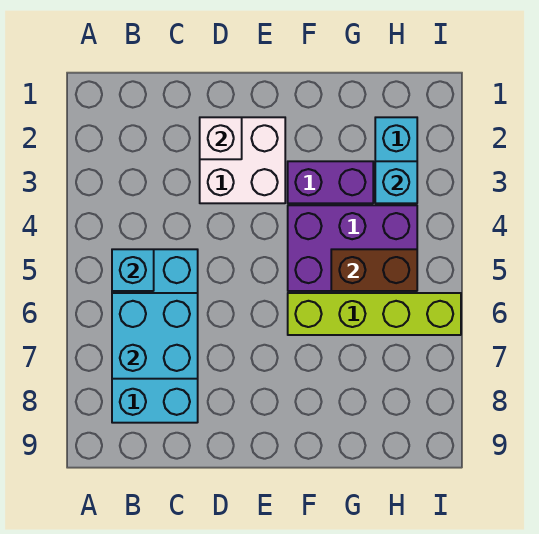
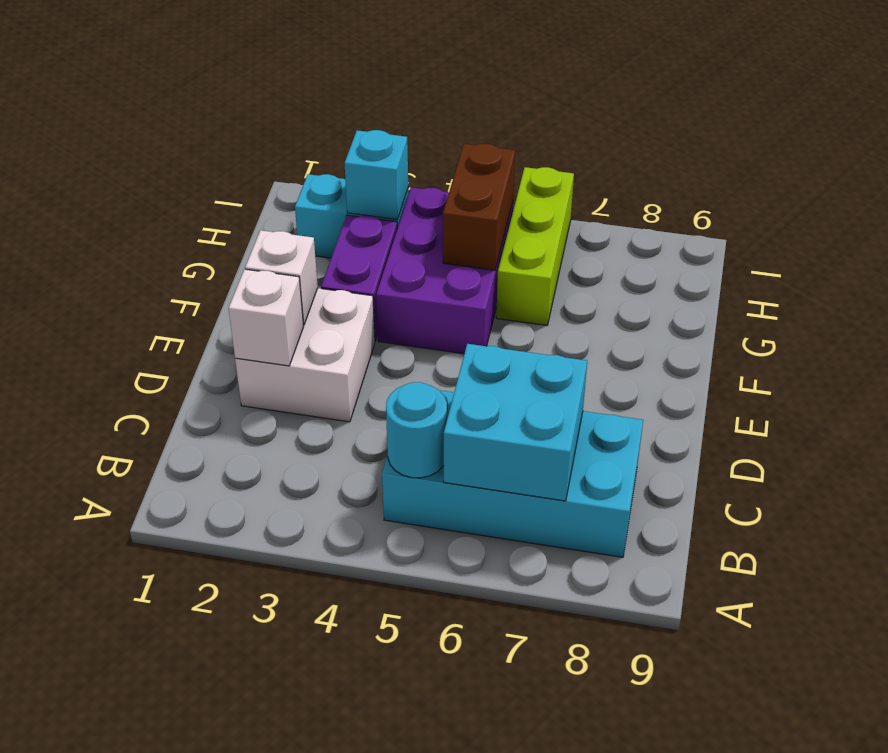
cyan brick B5 level 2 -> cyan round brick B5 level 2
none -> white brick E2 level 2
lime brick F6:I6 level 1 -> lime brick G6:I6 level 1

